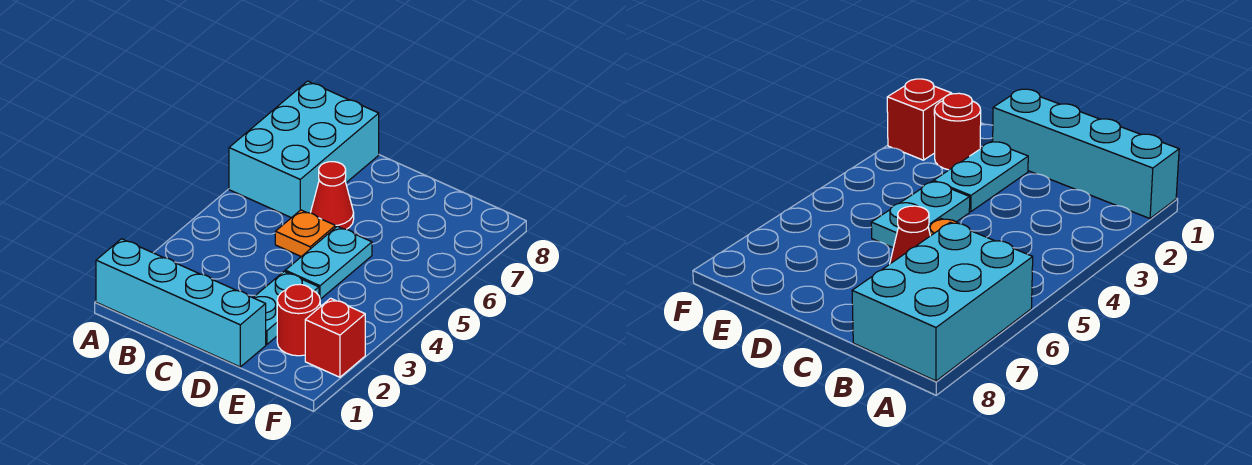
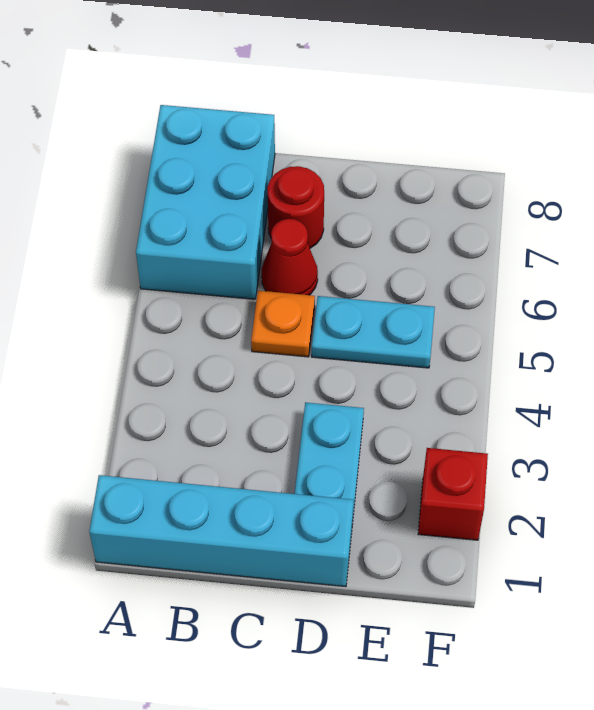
cyan plate D4:D5 level 1 -> cyan plate D5:E5 level 1
red round brick E2 level 1 -> red round brick C7 level 1

